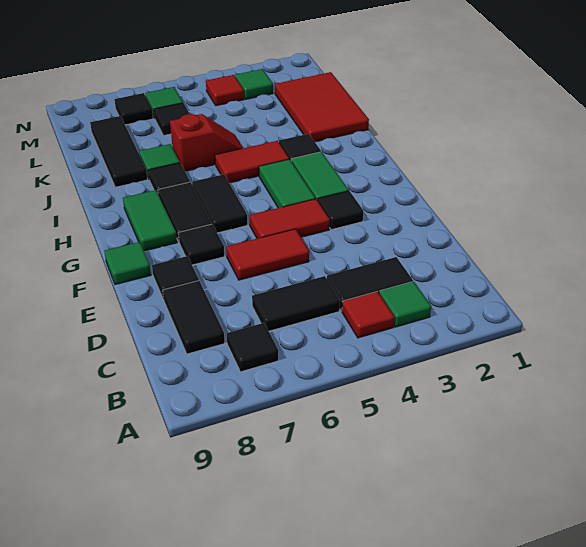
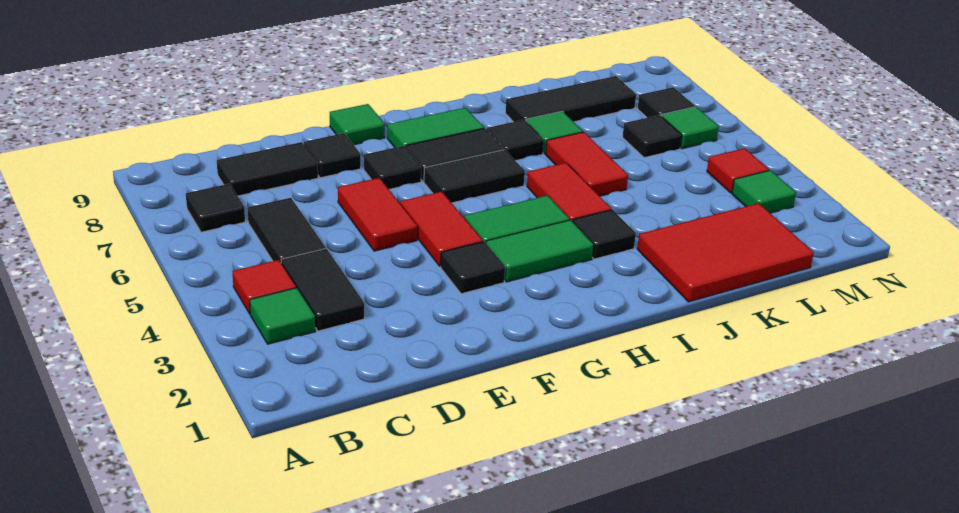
red slope J5:J6 level 1 top 6 -> red tile J5:J6 level 1

